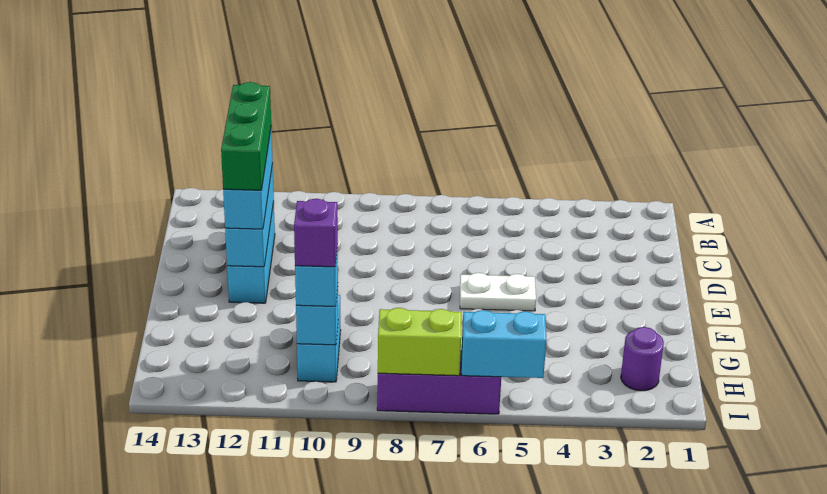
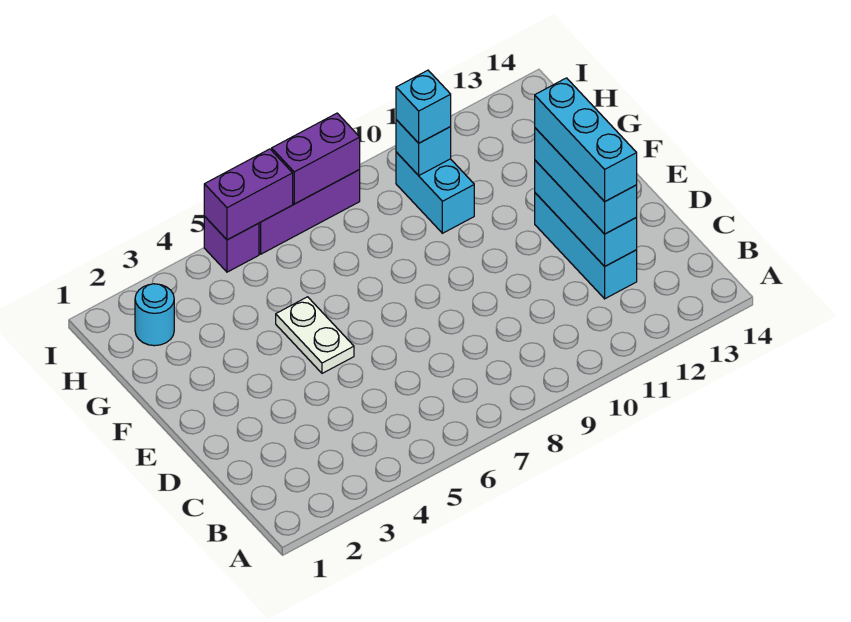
green brick C12:E12 level 4 -> cyan brick C12:E12 level 4
white plate E5:E6 level 1 -> white plate E5:F5 level 1
purple round brick H2 level 1 -> cyan round brick H2 level 1
purple brick H10 level 4 -> purple brick I5 level 1
cyan brick I5:I6 level 2 -> purple brick I5:I6 level 2
lime brick I7:I8 level 2 -> purple brick I7:I8 level 2

